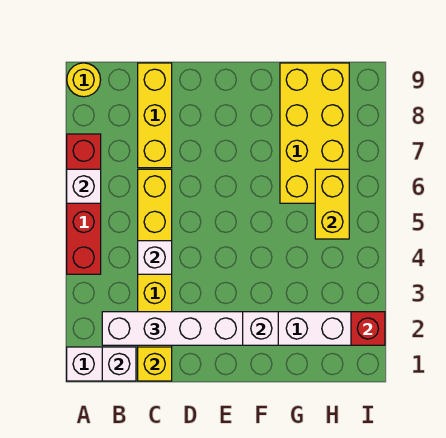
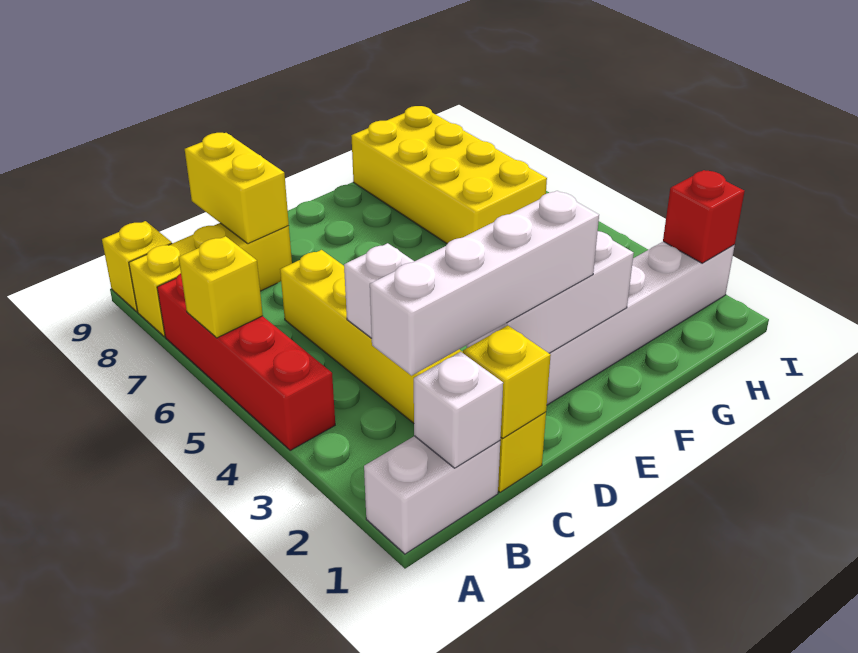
white brick A6 level 2 -> yellow brick A6 level 2
yellow round brick A9 level 1 -> yellow brick A9 level 1
yellow brick C7:C9 level 1 -> yellow brick A8:C8 level 1
yellow brick H5:H6 level 2 -> yellow brick C8:C9 level 2

